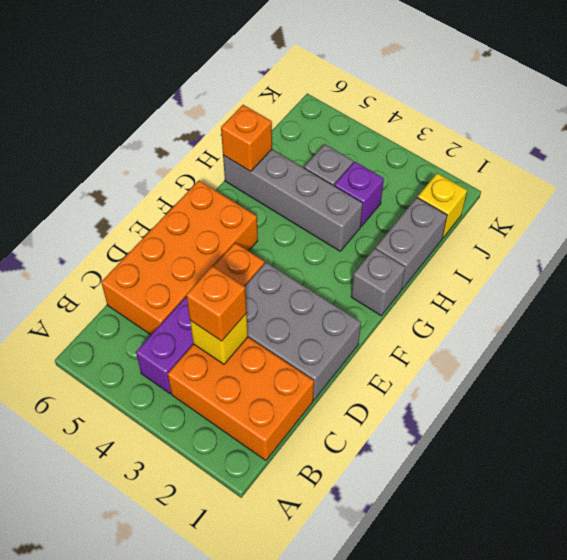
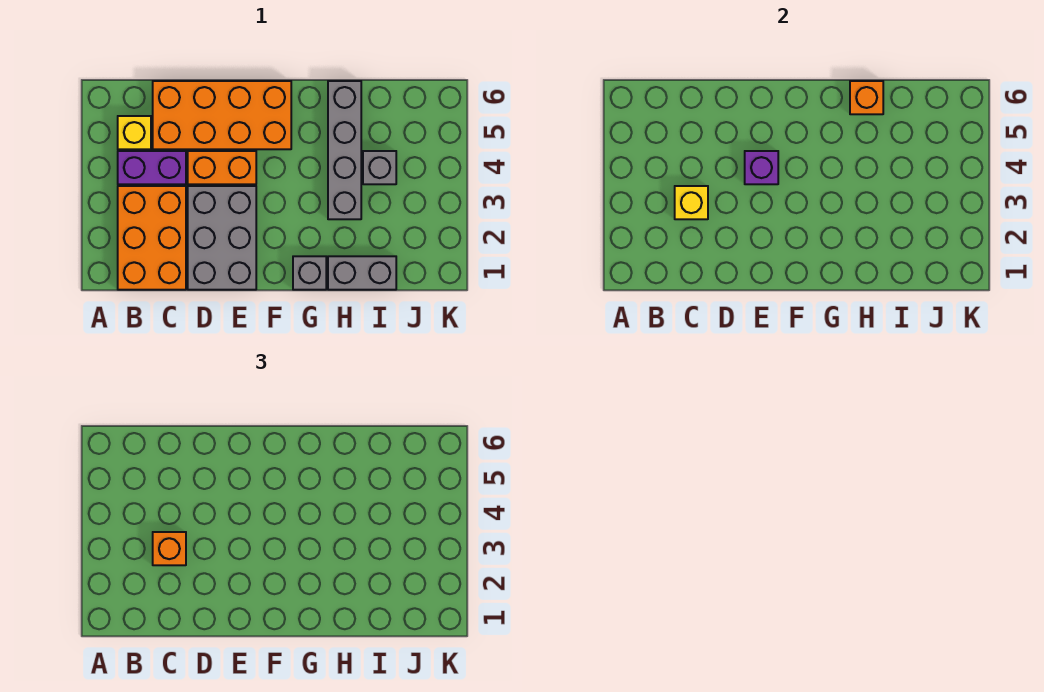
purple brick I3 level 1 -> purple brick E4 level 2
yellow brick J1 level 1 -> yellow brick B5 level 1

